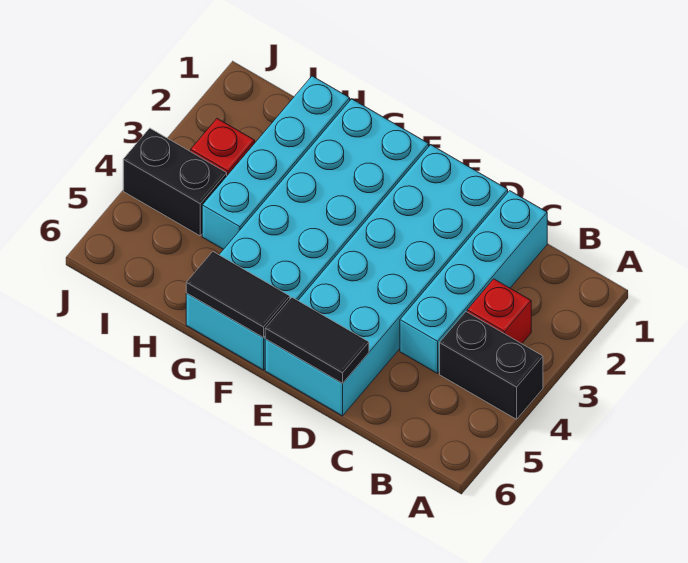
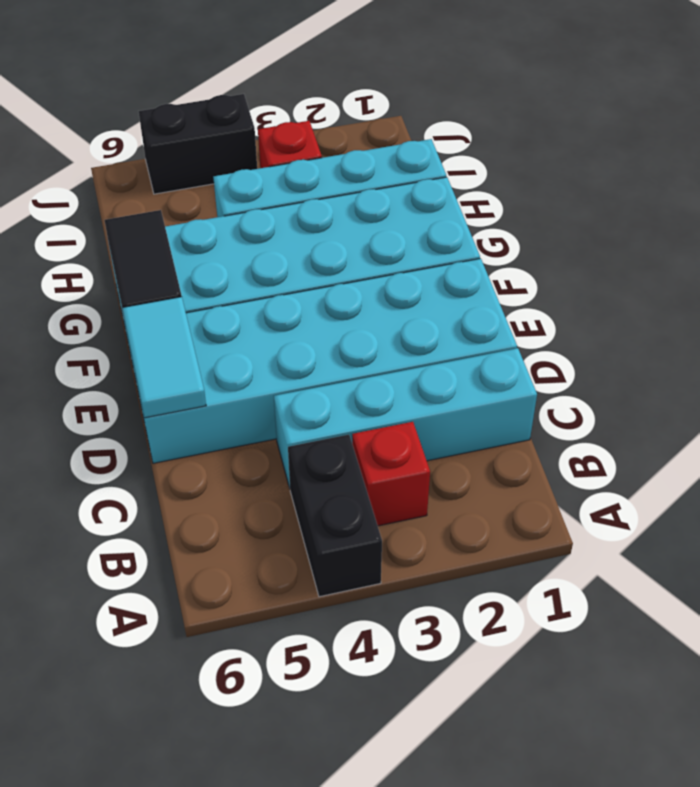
black tile D6:E6 level 2 -> cyan tile D6:E6 level 2
black brick I4:J4 level 1 -> black brick J4:J5 level 1

